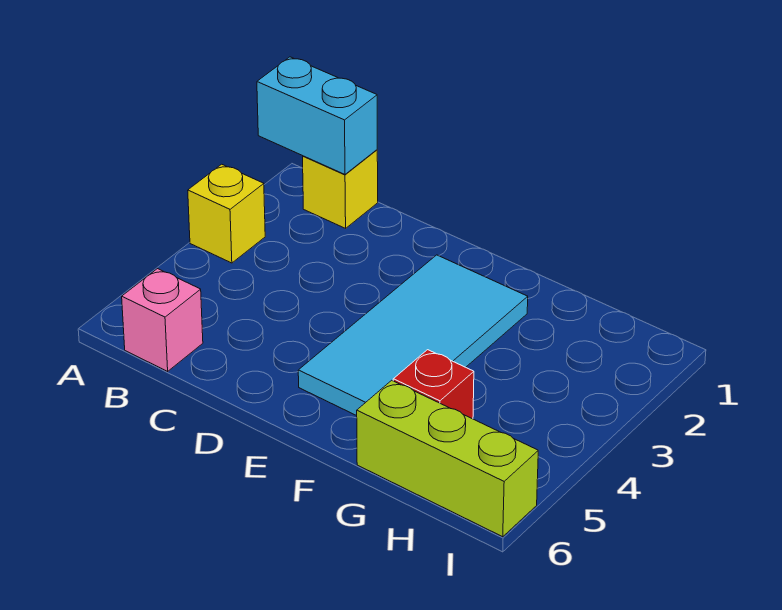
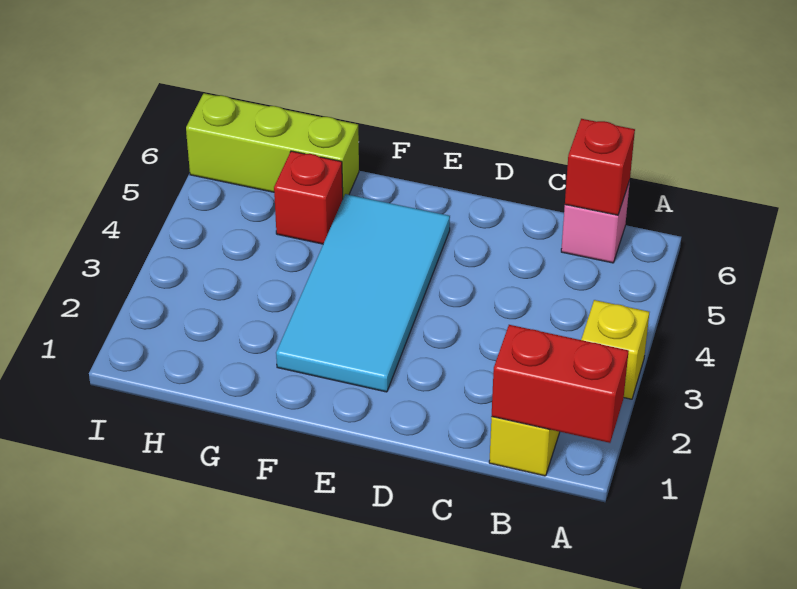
cyan brick A1:B1 level 2 -> red brick A1:B1 level 2
none -> red brick B6 level 2

